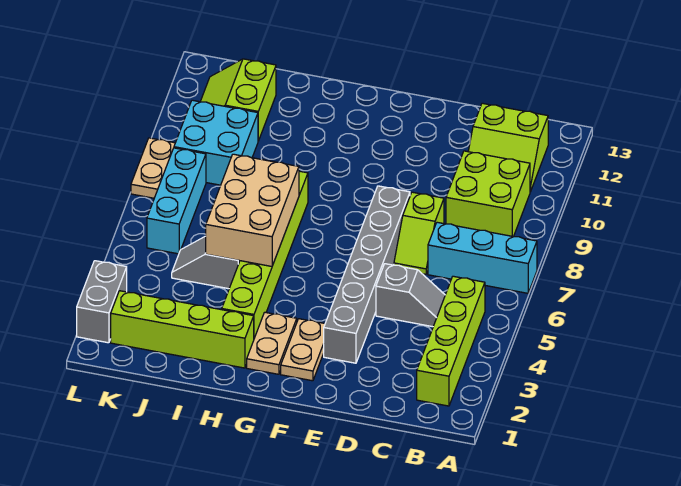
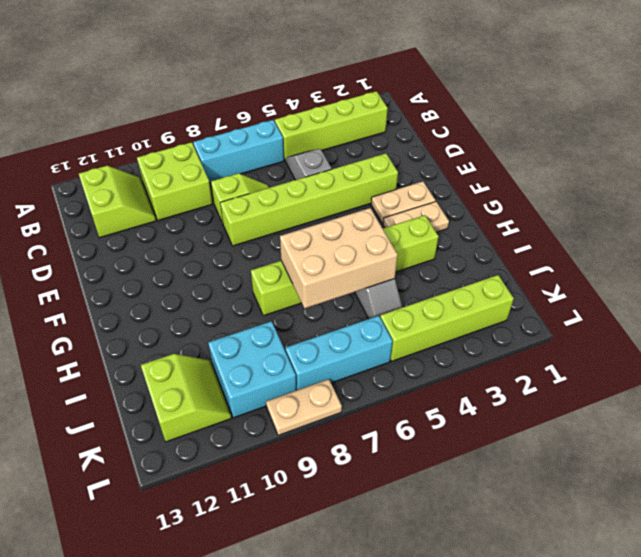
cyan brick A7:C7 level 1 -> cyan brick B6:B8 level 1
grey brick E3:E8 level 1 -> lime brick E3:E8 level 1
lime brick H2:K2 level 1 -> lime brick K2:K5 level 1
lime slope J11:K12 level 1 top J -> lime slope J11:K12 level 1 top 12
grey brick L2:L3 level 1 -> none

